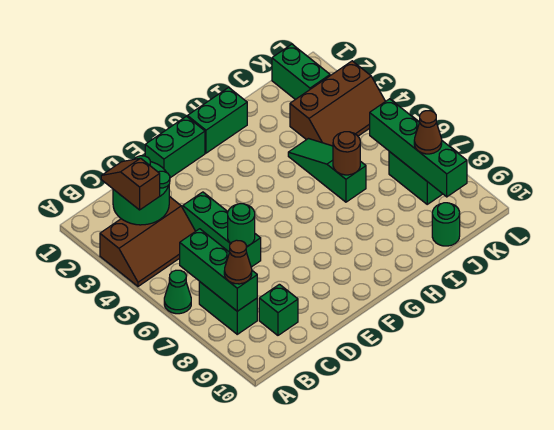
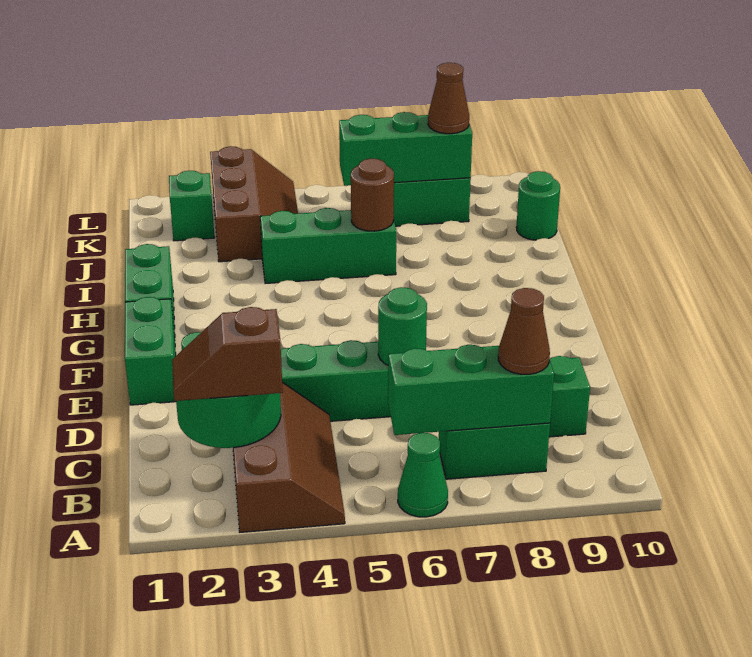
green slope I4:I6 level 1 top 6 -> green brick I4:I6 level 1
green brick K1:K2 level 1 -> green brick K2 level 1
green brick K6:K9 level 2 -> green brick K6:K8 level 2

